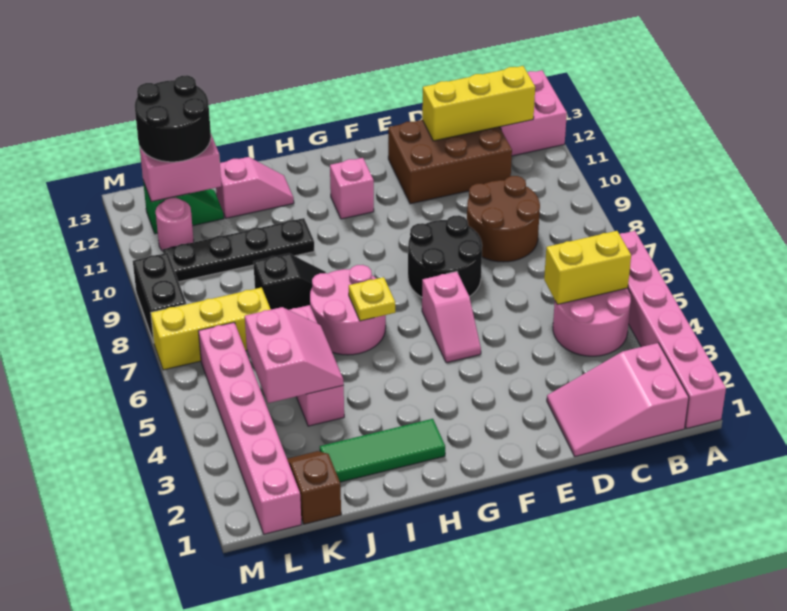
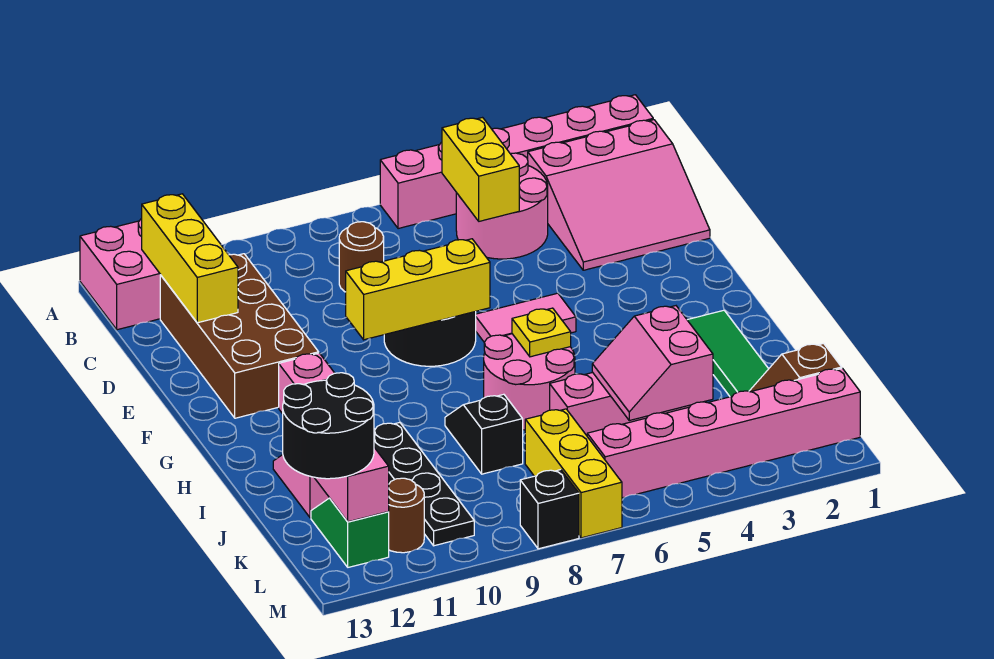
pink slope B1:D2 level 1 top B -> pink slope B1:D3 level 1 top B
brown round brick C8:D9 level 1 -> brown round brick C8 level 1
brown brick C11:E12 level 1 -> brown brick C11:F12 level 1
pink slope F5:F6 level 1 top 6 -> pink tile F5:F6 level 1
none -> yellow brick F7:F9 level 2
pink slope J4:K5 level 2 top K -> pink slope J4:K5 level 2 top 4
pink round brick L11 level 1 -> brown round brick L11 level 1
black brick M8:M9 level 1 -> black brick M8 level 1

